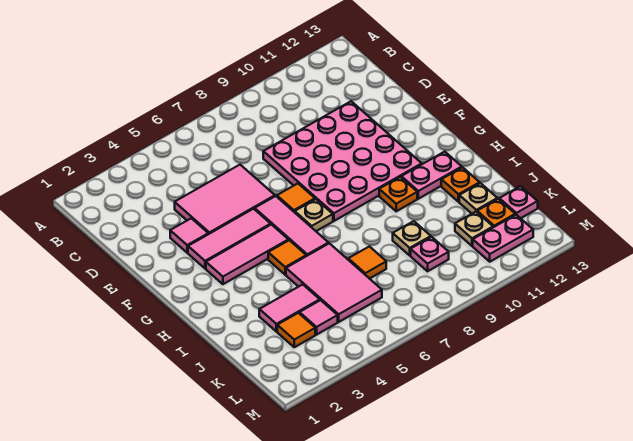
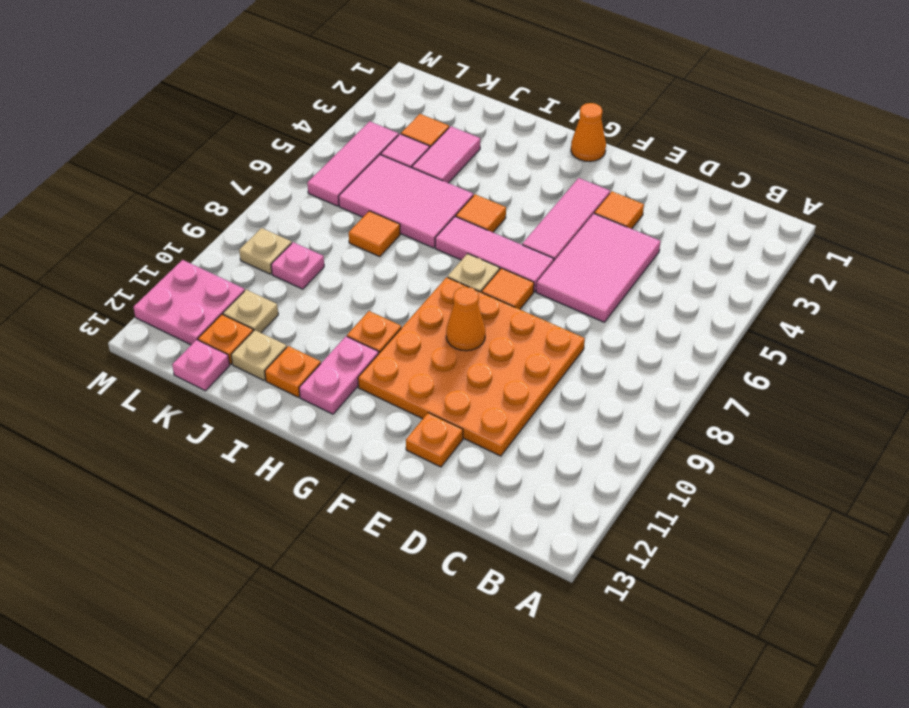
pink plate D8:G11 level 1 -> orange plate D8:G11 level 1
pink tile E3 level 1 -> orange tile E3 level 1
none -> orange plate E12 level 1
none -> orange cone F9 level 2
none -> orange cone G1 level 1
pink tile G3:G5 level 1 -> pink tile L4:L6 level 1
tan plate J9 level 1 -> tan plate L9 level 1
pink plate L11:L12 level 1 -> pink plate L11:M12 level 1

